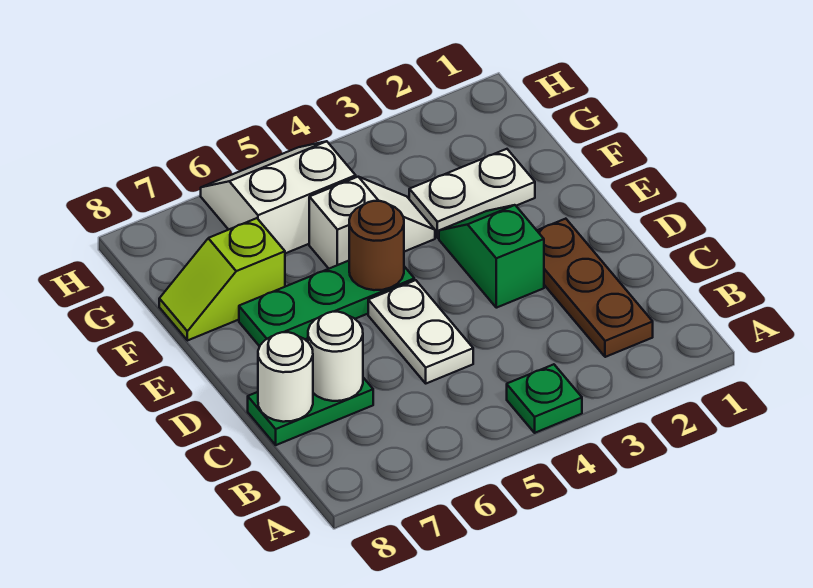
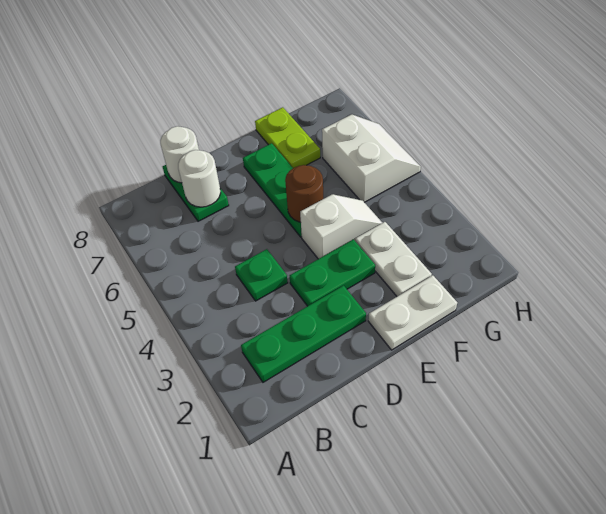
green plate A4 level 1 -> green plate C4 level 1
brown plate B2:D2 level 1 -> green plate B2:D2 level 1
white plate C5:D5 level 1 -> white plate E1:F1 level 1
green slope D3:E3 level 1 top D -> green plate D3:E3 level 1
white slope F4:F5 level 1 top 5 -> white slope E4:F4 level 1 top E
lime slope F7:F8 level 1 top 7 -> lime plate F7:F8 level 1

